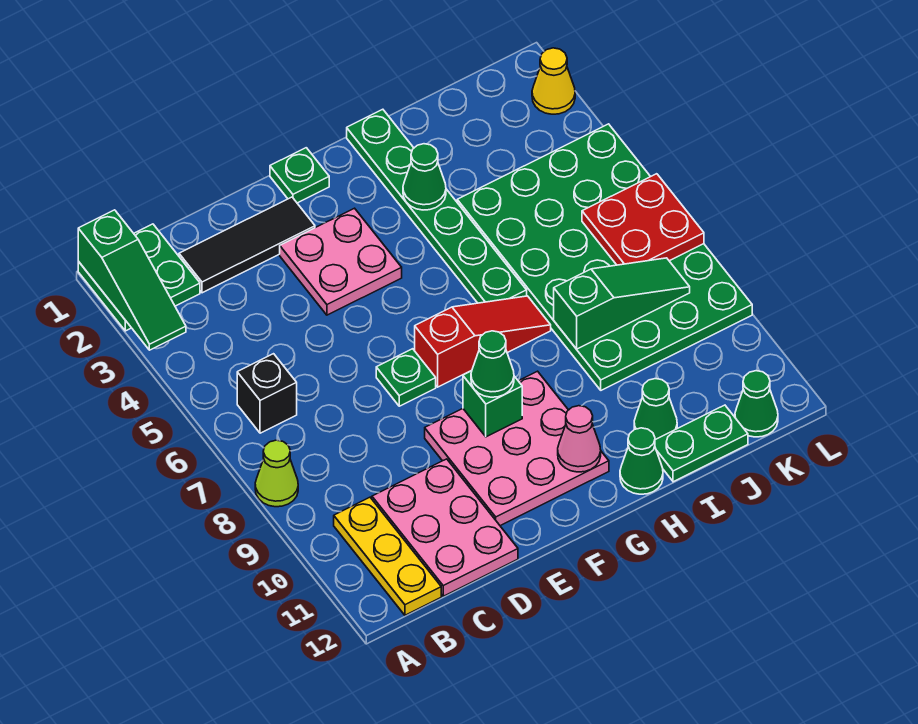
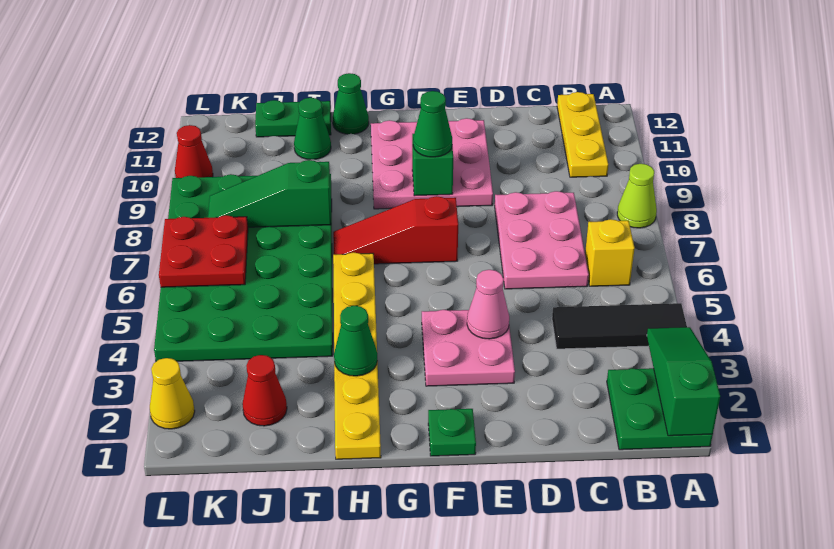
black brick B6 level 1 -> yellow brick B6 level 1
black tile C2:E2 level 1 -> black tile A4:C4 level 1
pink plate C10:D12 level 1 -> pink plate C6:D8 level 1
green plate E7 level 1 -> none
pink cone G11 level 2 -> pink cone E4 level 2
green plate H1:H6 level 1 -> yellow plate H1:H6 level 1
none -> red cone J2 level 1
green cone K12 level 1 -> none
none -> red cone L10 level 1

